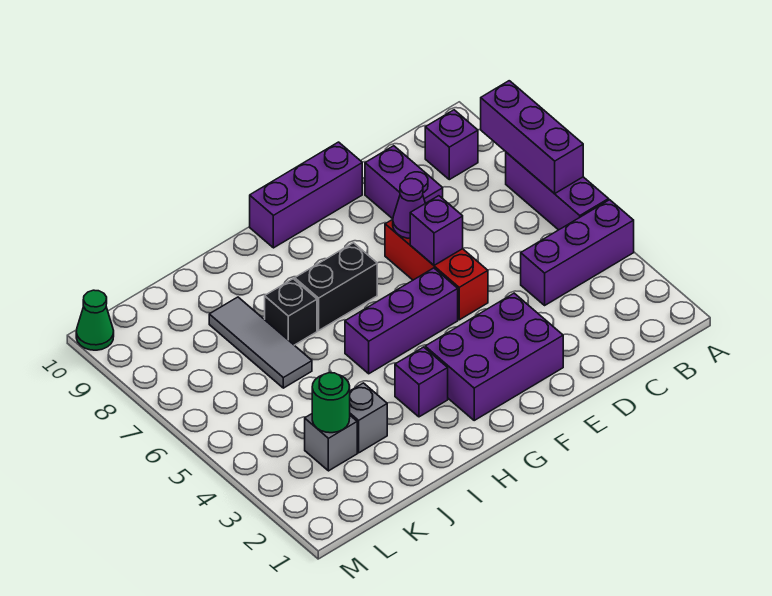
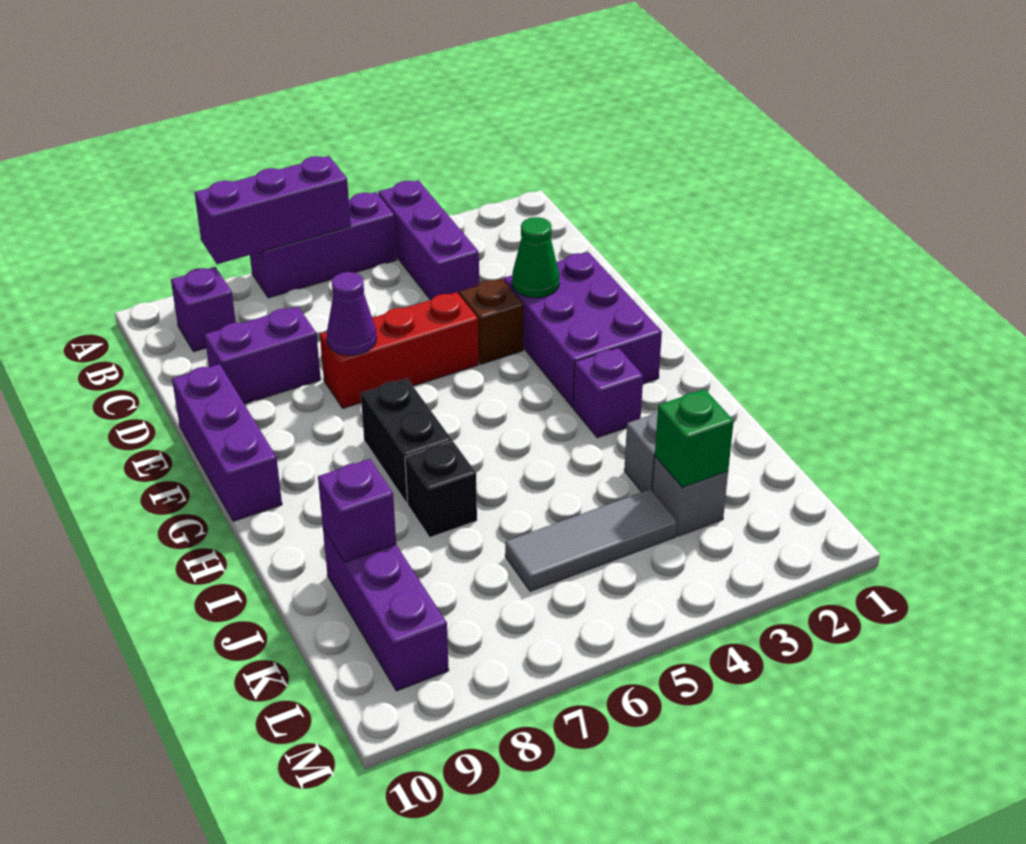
none -> brown brick E4 level 1
purple brick E6 level 2 -> purple brick J9 level 2
purple brick F5:H5 level 1 -> purple brick J9:L9 level 1
grey tile J6:J8 level 1 -> grey tile K4:K6 level 1
green round brick K3 level 2 -> green brick K3 level 2
green cone M10 level 1 -> green cone E3 level 2

